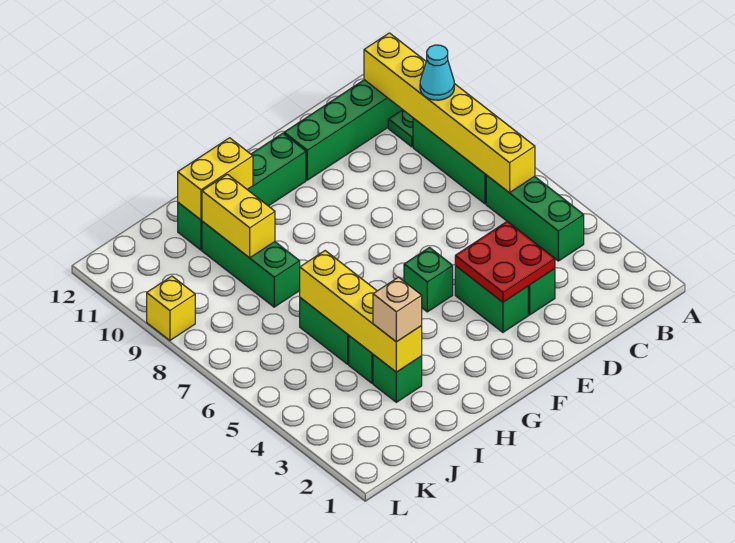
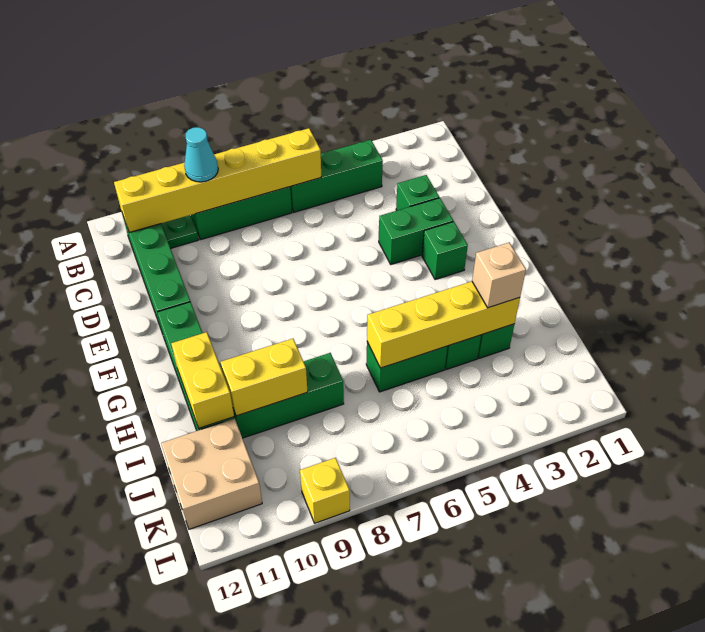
red plate D3:E4 level 2 -> none
green brick F5 level 1 -> green brick F3 level 1
none -> tan brick J11:K12 level 1

